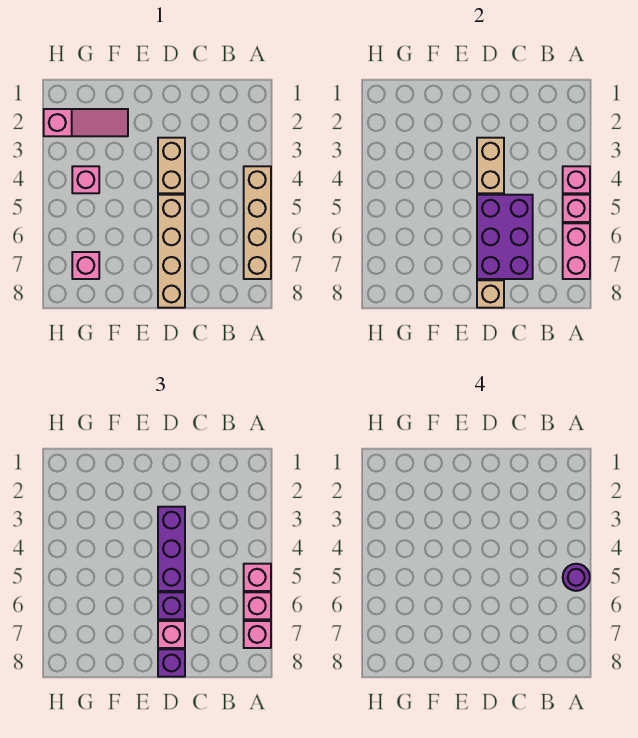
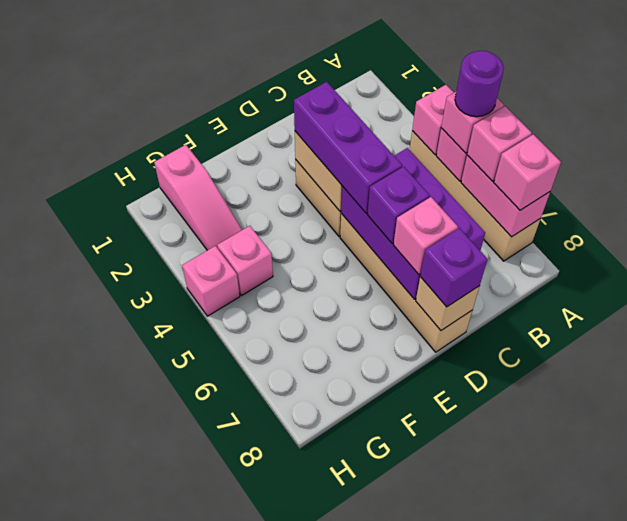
pink slope F2:H2 level 1 top H -> pink slope G1:G3 level 1 top 1
pink brick G7 level 1 -> pink brick H4 level 1

